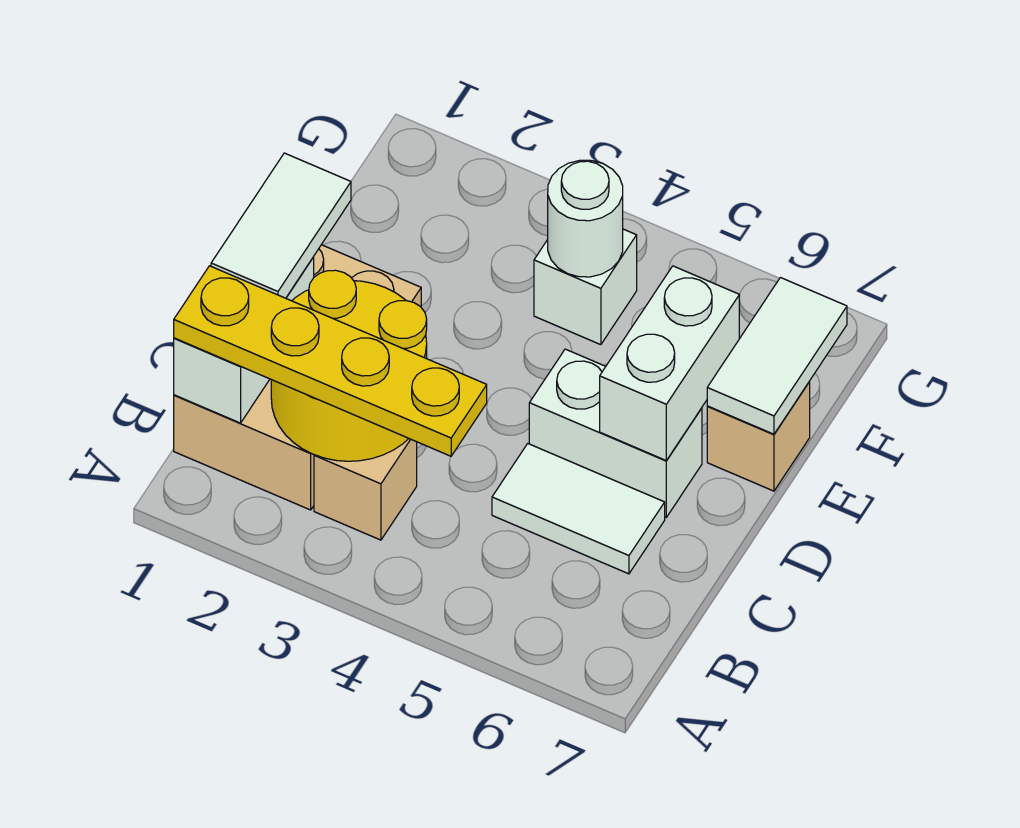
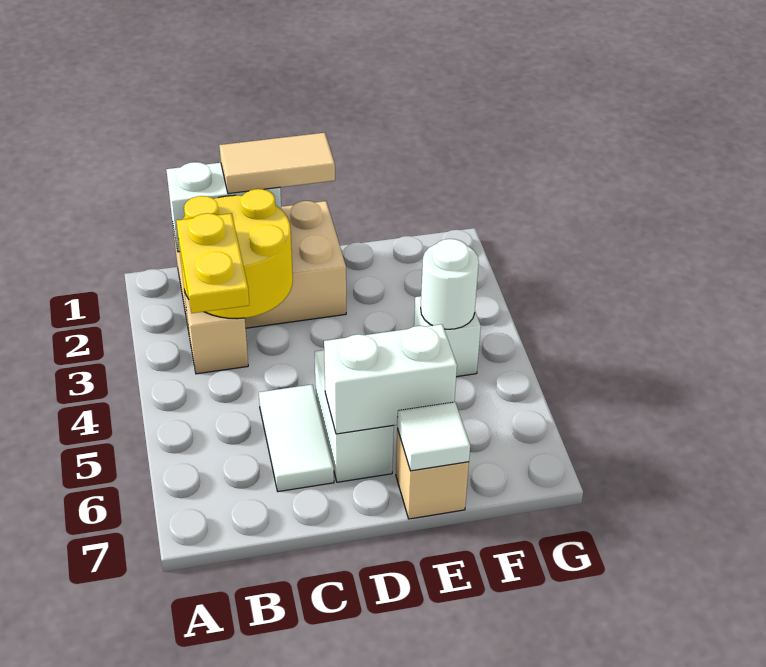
yellow plate B1:B4 level 3 -> yellow plate B3:B4 level 3
white tile C1:D1 level 3 -> tan tile C1:D1 level 3
white tile E7:F7 level 2 -> white tile E7 level 2

